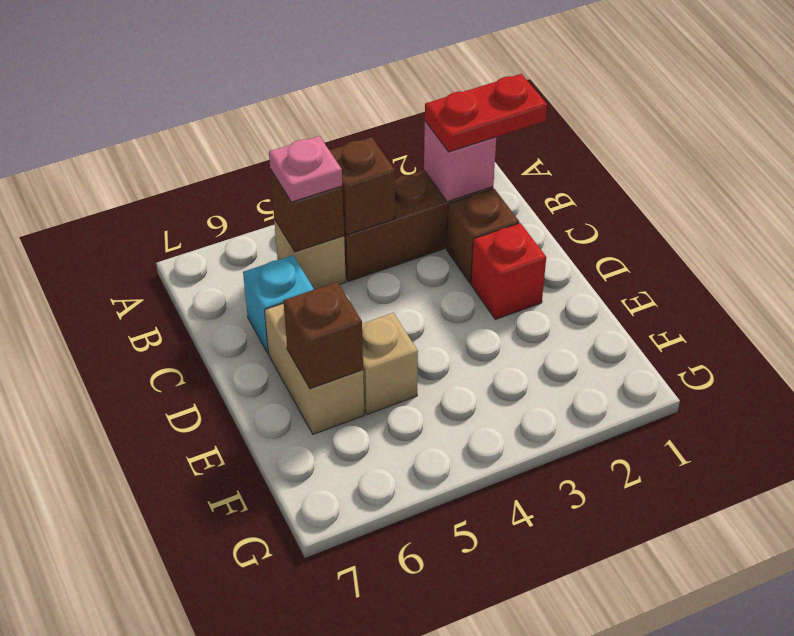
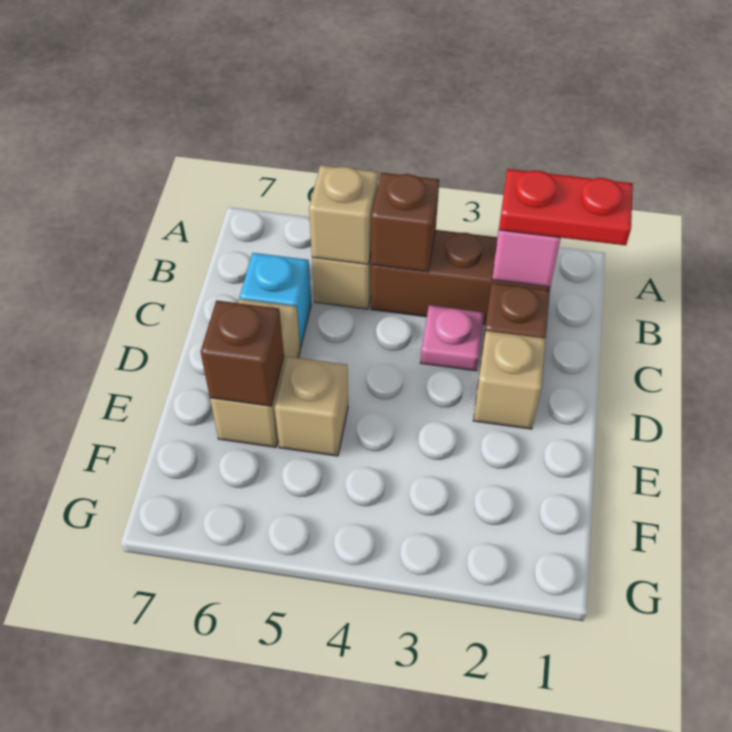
brown brick B5 level 2 -> tan brick B5 level 2
pink plate B5 level 3 -> pink plate C3 level 1
red brick D2 level 1 -> tan brick D2 level 1

